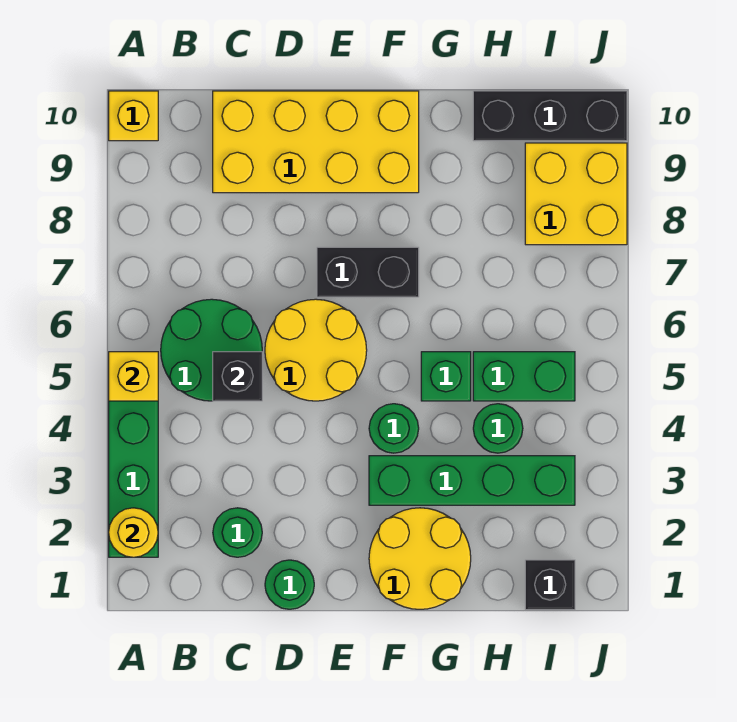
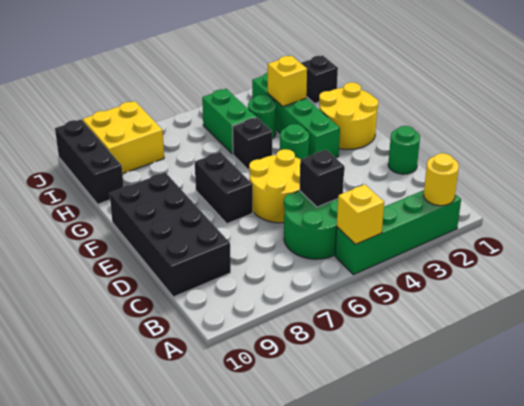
yellow brick A10 level 1 -> yellow brick H3 level 2
green round brick C2 level 1 -> none
yellow brick C9:F10 level 1 -> black brick C9:F10 level 1
green brick G5 level 1 -> black brick G5 level 1

